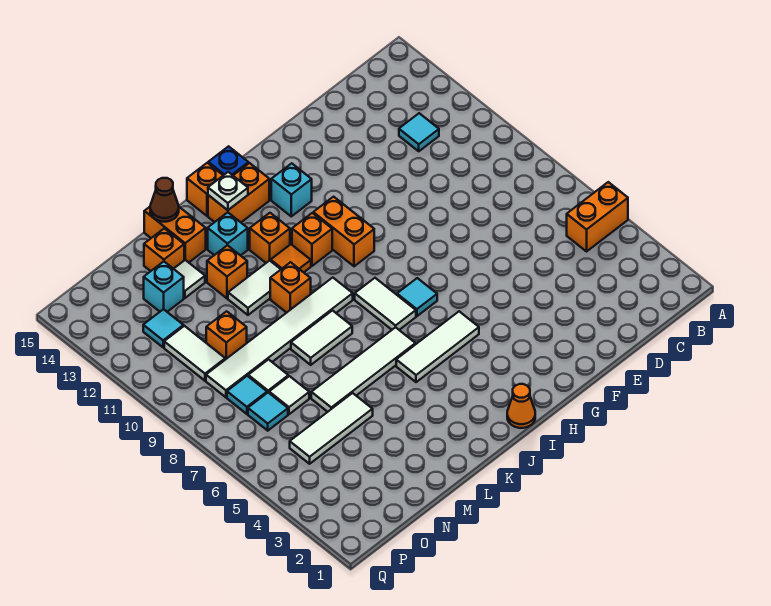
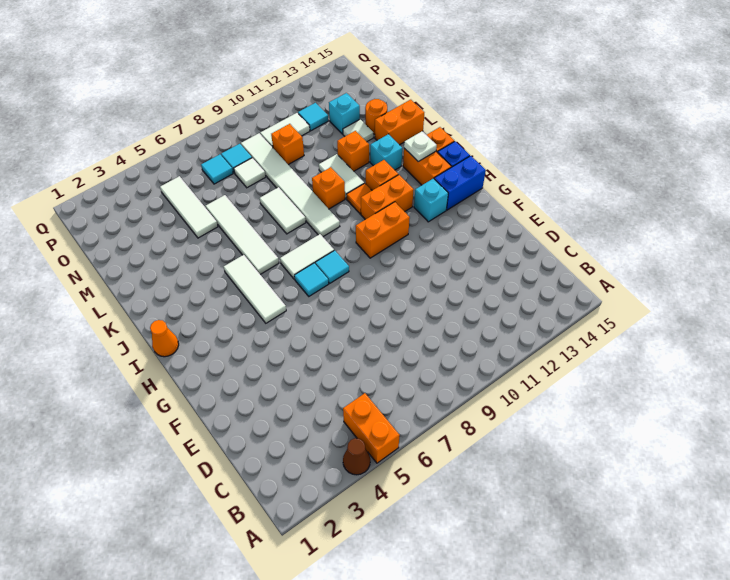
cyan tile C12 level 1 -> cyan tile H8 level 1
none -> blue brick H14:H15 level 1
orange brick I11 level 1 -> orange brick I11:I12 level 1
brown cone L15 level 2 -> brown cone A4 level 1
orange brick M14 level 1 -> orange round brick M14 level 1
white tile N7 level 1 -> none

